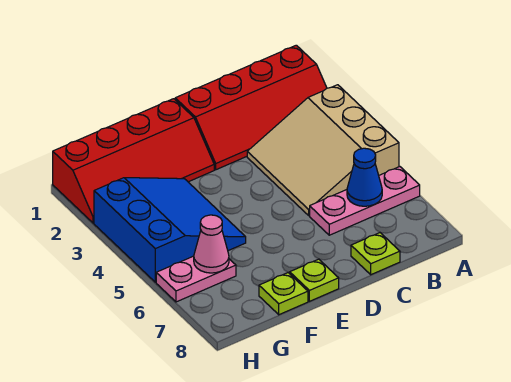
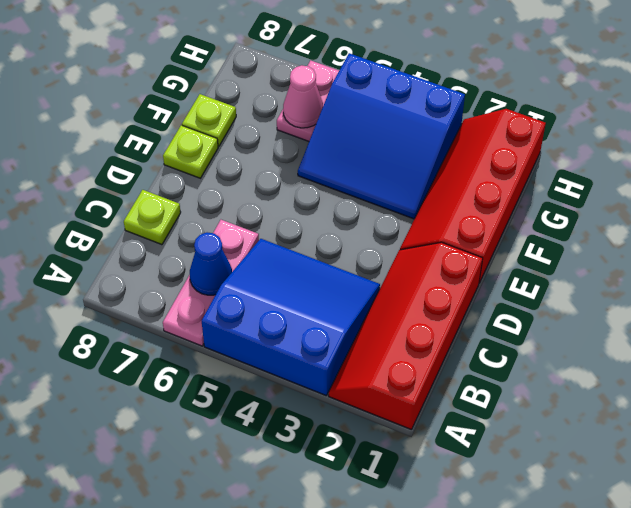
tan slope A3:C5 level 1 top A -> blue slope A3:C5 level 1 top A

